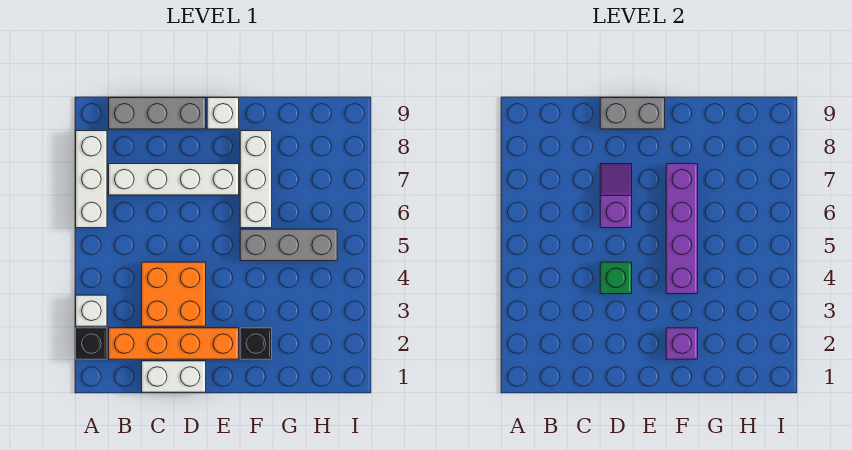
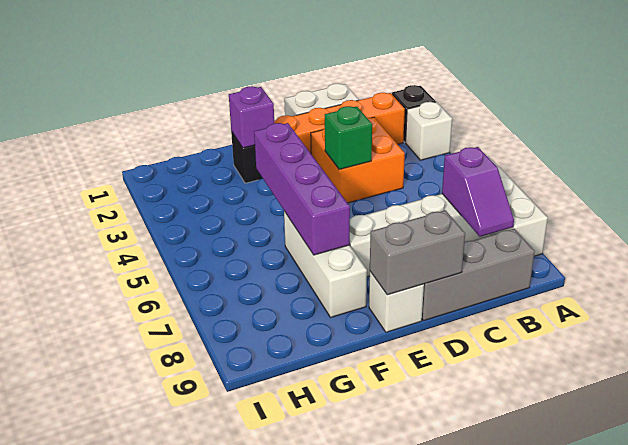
purple slope D6:D7 level 2 top 6 -> purple slope B7:B8 level 2 top 7
grey brick F5:H5 level 1 -> none

